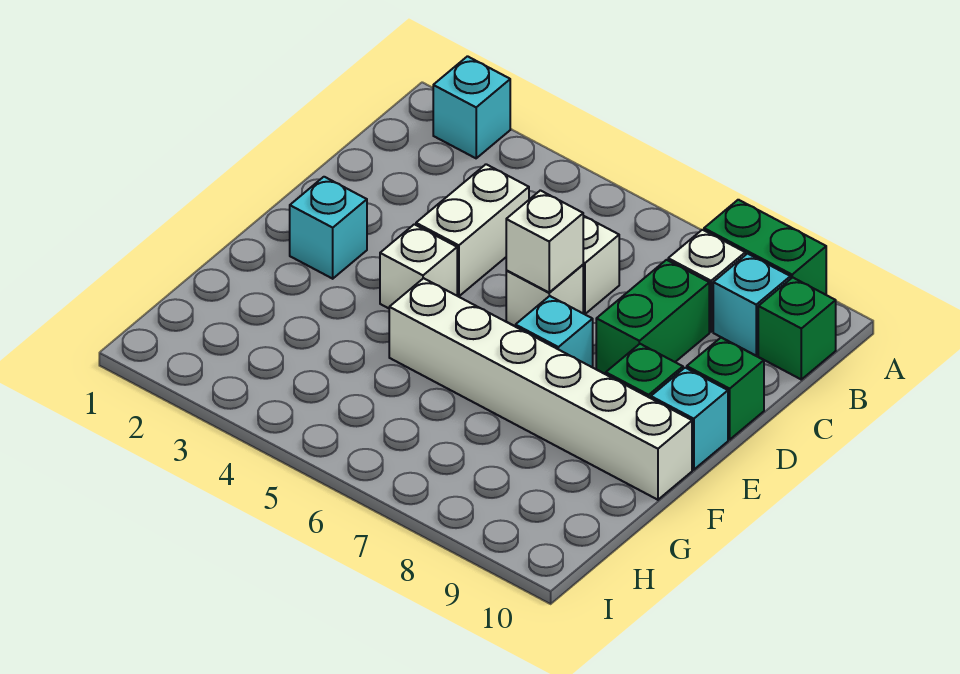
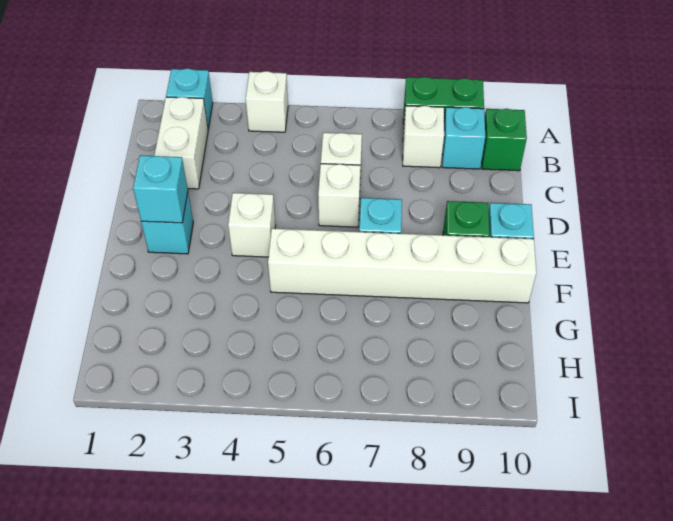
white brick C4:D4 level 1 -> white brick B2:C2 level 1
green brick C8:D8 level 1 -> none
white brick D6 level 2 -> white brick A4 level 1
green brick D10 level 1 -> none
none -> cyan brick E2 level 2

